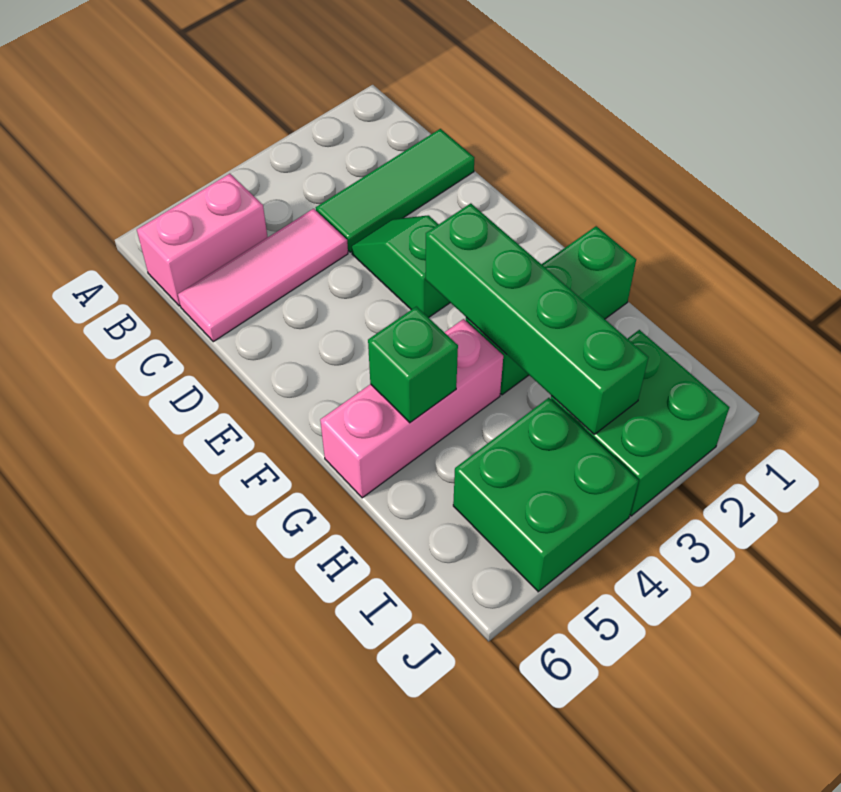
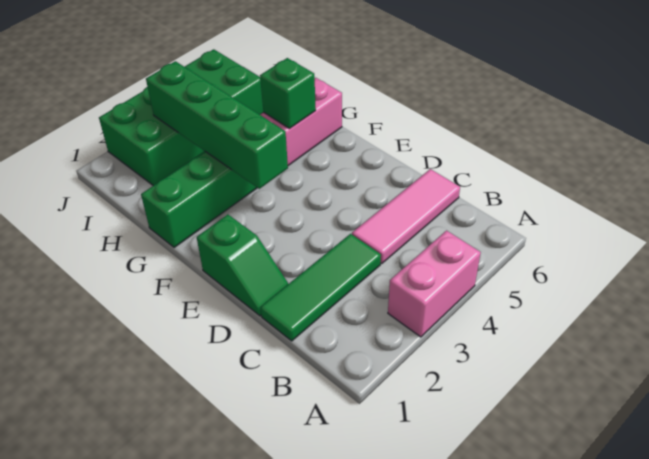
pink brick B5:B6 level 1 -> pink brick A3:A4 level 1
green slope D3:E3 level 1 top E -> green slope D1:E1 level 1 top E

